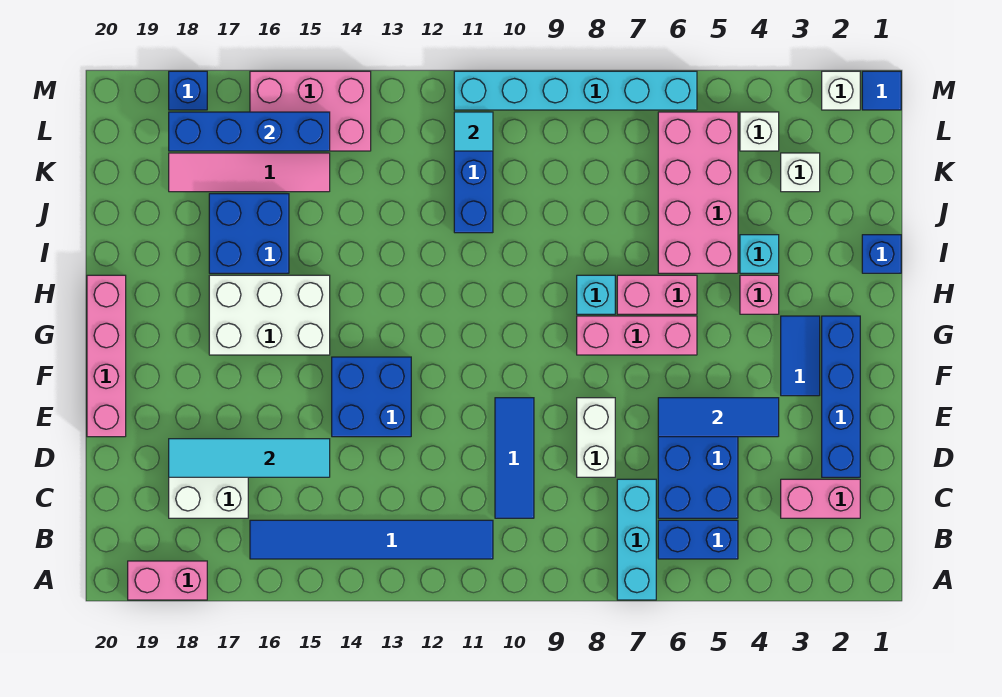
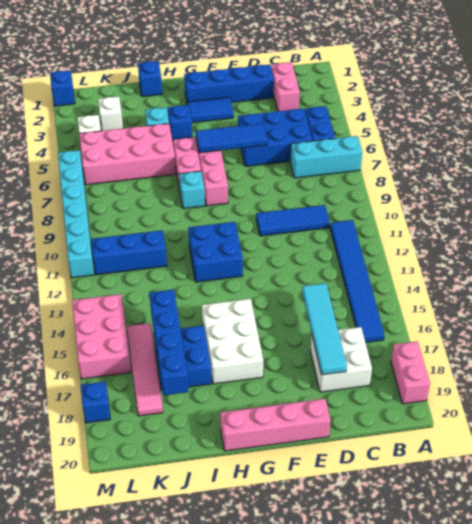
white brick D8:E8 level 1 -> none
blue tile E4:E6 level 2 -> blue tile E6:G6 level 2
blue brick E13:F14 level 1 -> blue brick G11:H12 level 1
pink brick H4 level 1 -> blue brick H4 level 1
cyan tile L11 level 2 -> none
blue brick L15:L18 level 2 -> blue brick J15:J18 level 2
blue tile M1 level 1 -> blue brick M1 level 1
white brick M2 level 1 -> none

